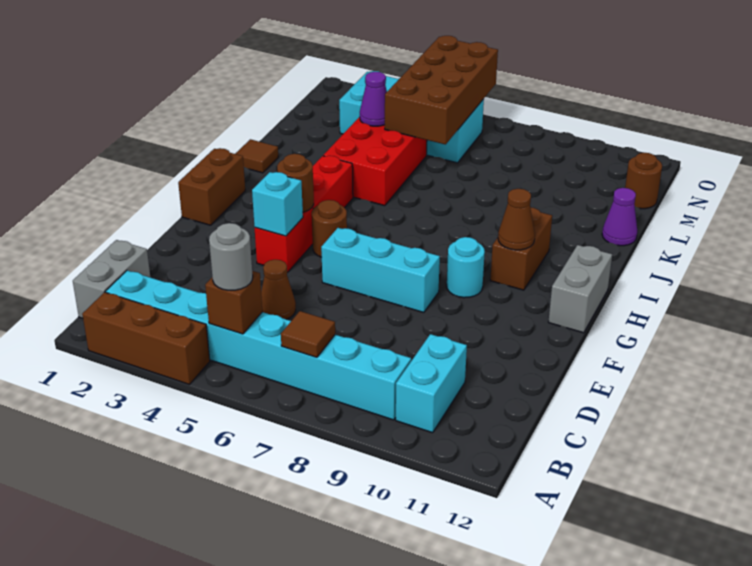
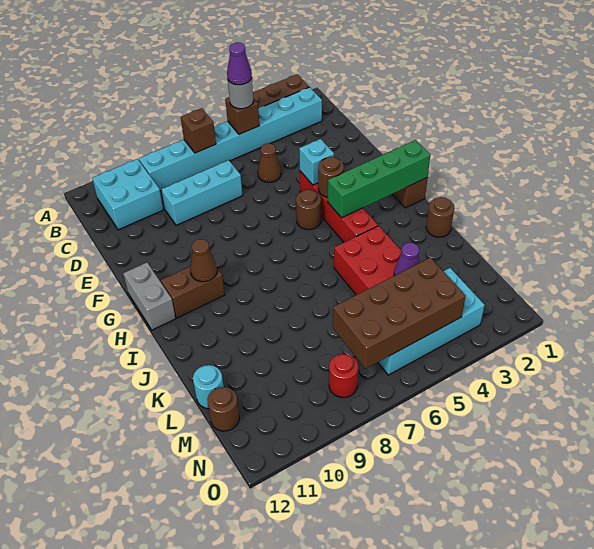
grey brick B1:C1 level 1 -> none
brown tile B7 level 2 -> brown brick B7 level 2
cyan brick B10:C10 level 1 -> cyan brick B10:C11 level 1
cyan brick F6:F8 level 1 -> cyan brick D7:D9 level 1
cyan round brick G9 level 1 -> cyan round brick L12 level 1
none -> green brick H1:H4 level 2
brown brick H10:I10 level 1 -> brown brick H10:H11 level 1
brown tile J1 level 1 -> brown round brick J1 level 1
purple cone K12 level 1 -> purple cone B5 level 4
brown brick L5:O6 level 2 -> brown brick M4:N7 level 2
none -> red round brick N8 level 1

